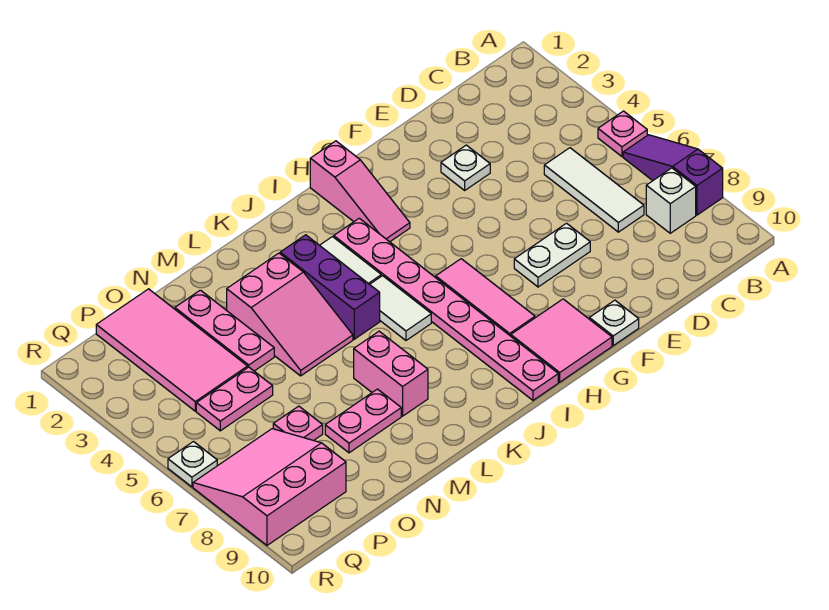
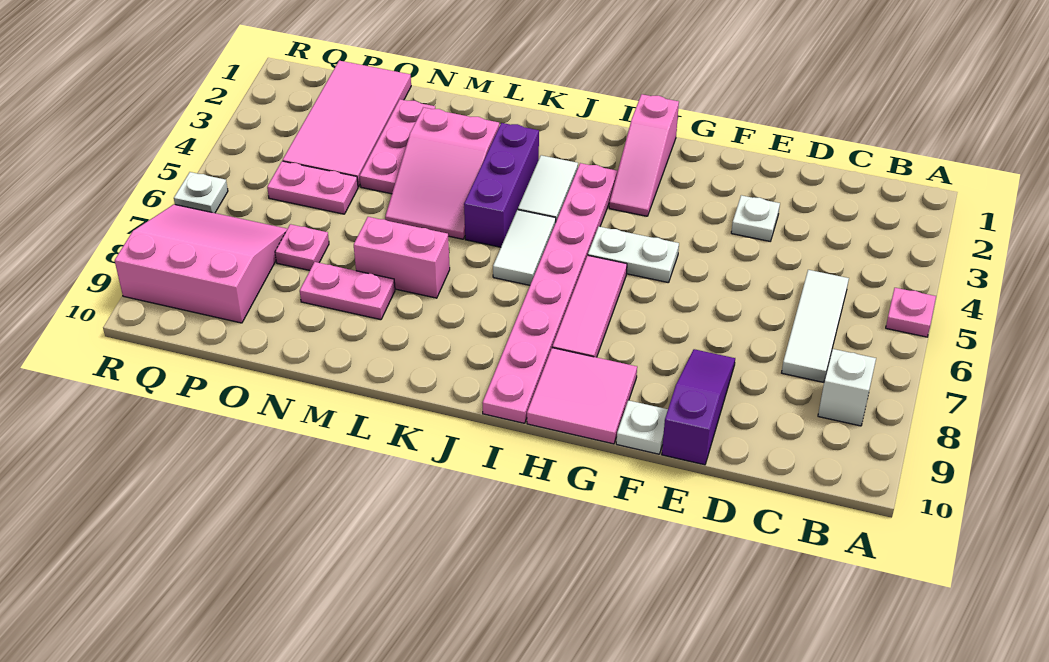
purple slope A6:A8 level 1 top 8 -> purple slope E8:E10 level 1 top 10
white plate E7:F7 level 1 -> white plate G5:H5 level 1
pink brick L7:L8 level 1 -> pink brick L7:M7 level 1

